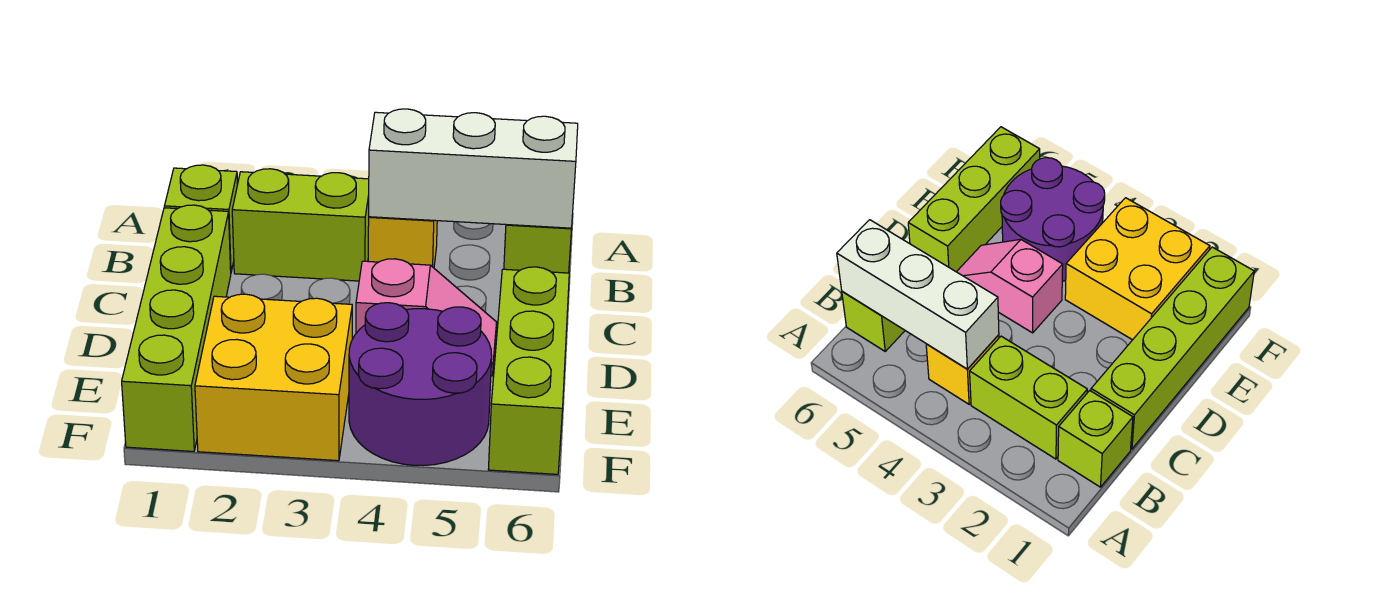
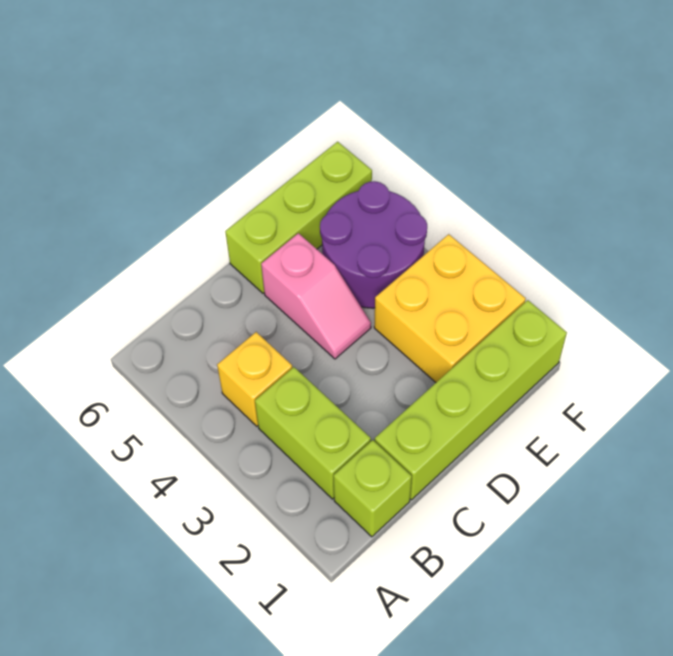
white brick B4:B6 level 2 -> none
lime brick B6 level 1 -> none
pink slope D4:D5 level 1 top 4 -> pink slope D4:D5 level 1 top 5

